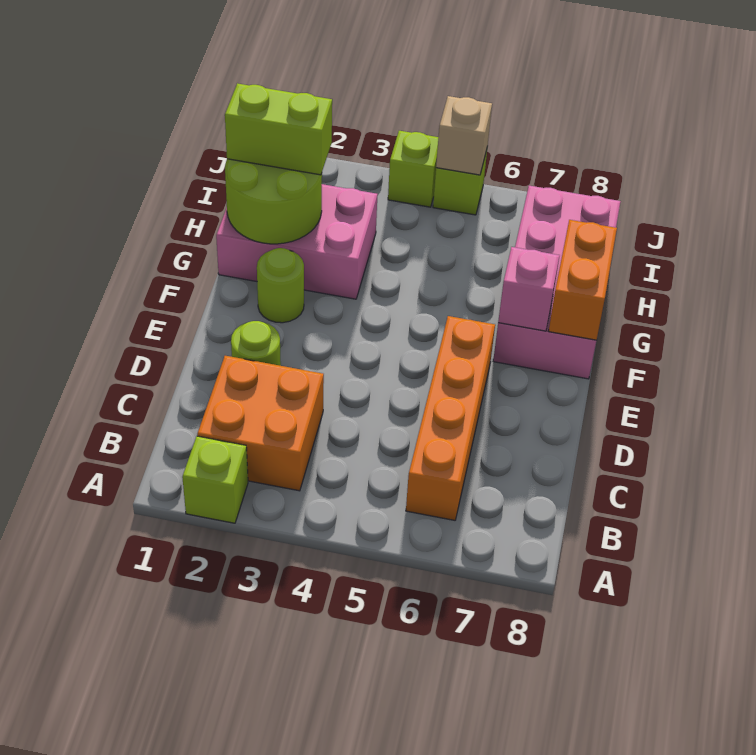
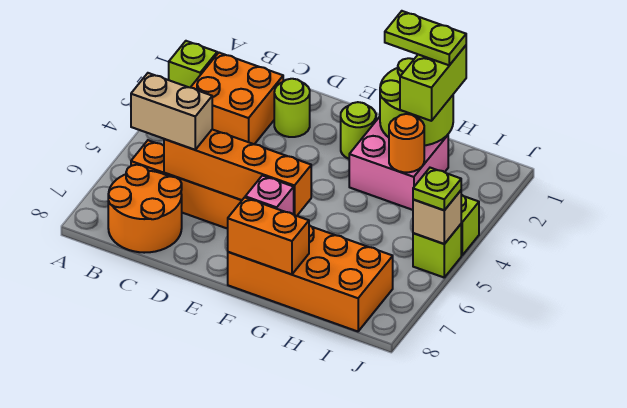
none -> tan brick B6:C6 level 3
none -> orange round brick B7:C8 level 1
none -> orange brick C6:F6 level 2
pink brick F7:I8 level 1 -> orange brick F7:I8 level 1
pink brick G1:H3 level 1 -> pink brick G2:H3 level 1
none -> lime plate G1:H1 level 4
none -> orange round brick H3 level 2
none -> lime plate J5 level 3

